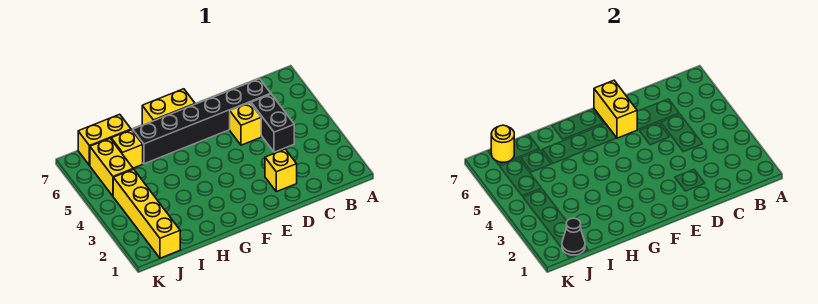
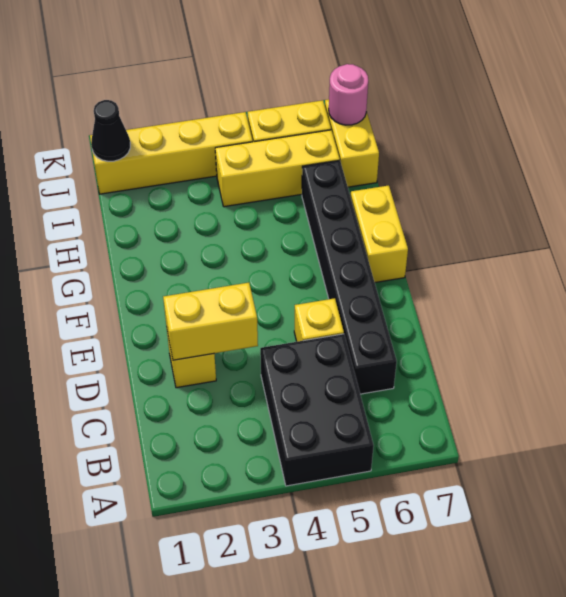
black brick C4:C5 level 1 -> black brick A4:C5 level 1
yellow brick E6:E7 level 2 -> yellow brick D2:D3 level 2
yellow brick I6 level 1 -> yellow brick I4:I6 level 1
yellow round brick J7 level 2 -> pink round brick J7 level 2

